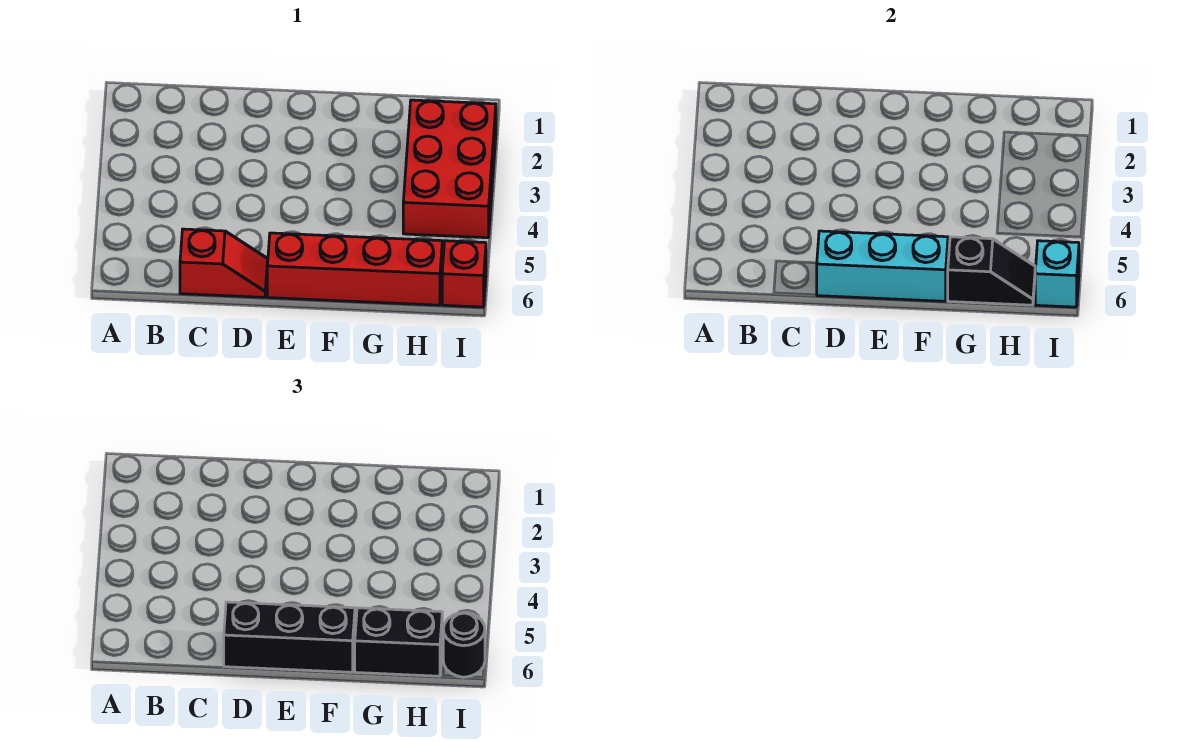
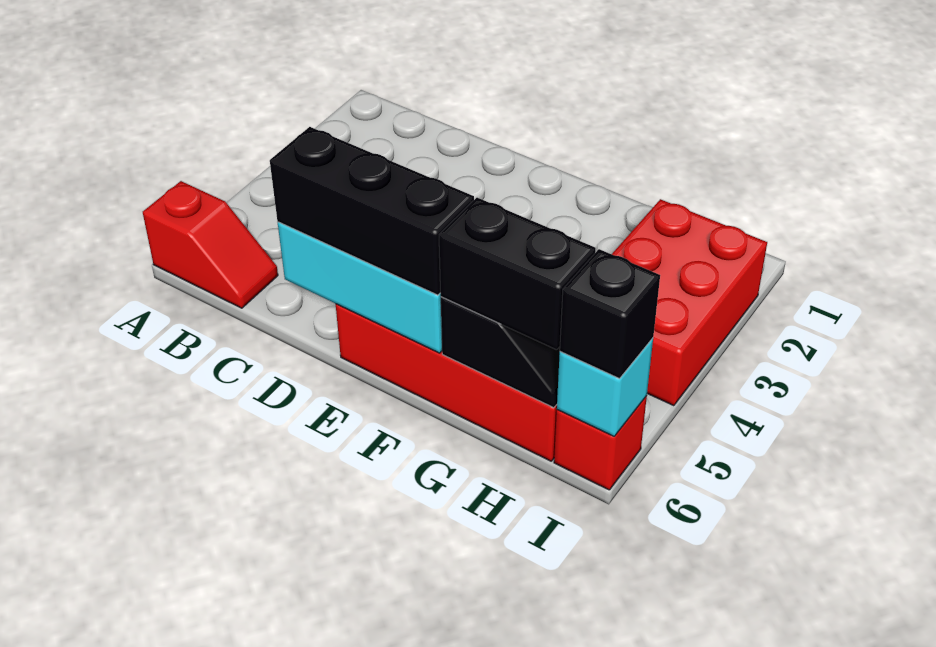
red slope C6:D6 level 1 top C -> red slope A6:B6 level 1 top A
black round brick I6 level 3 -> black brick I6 level 3

